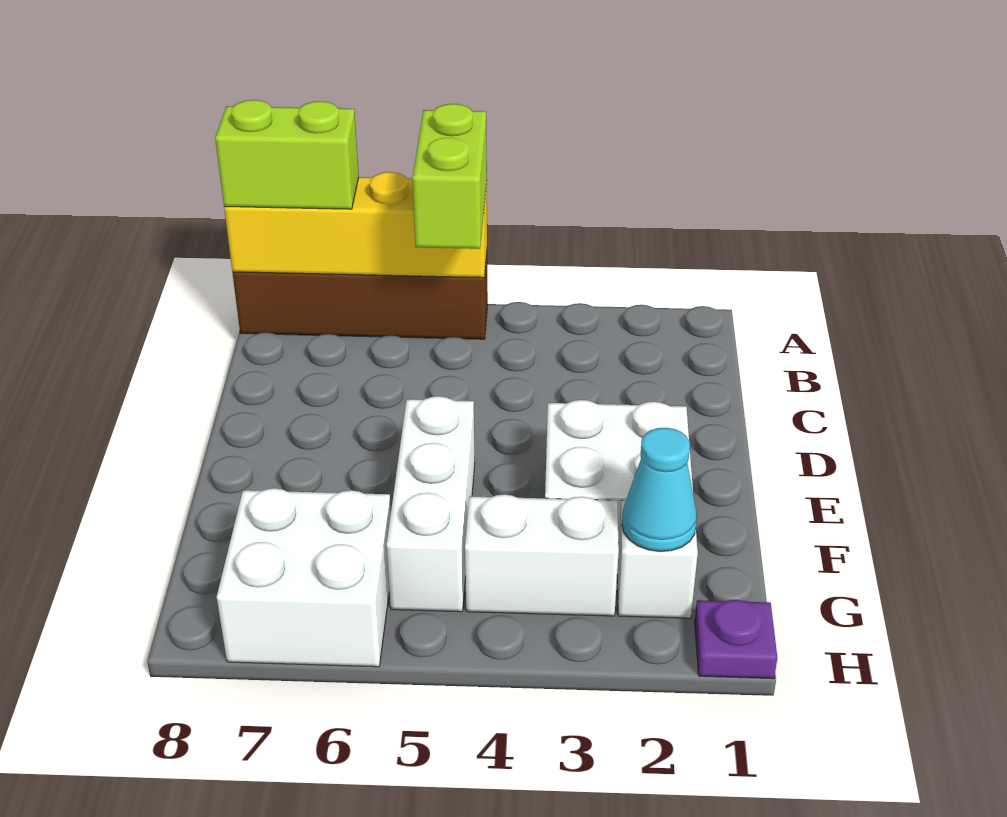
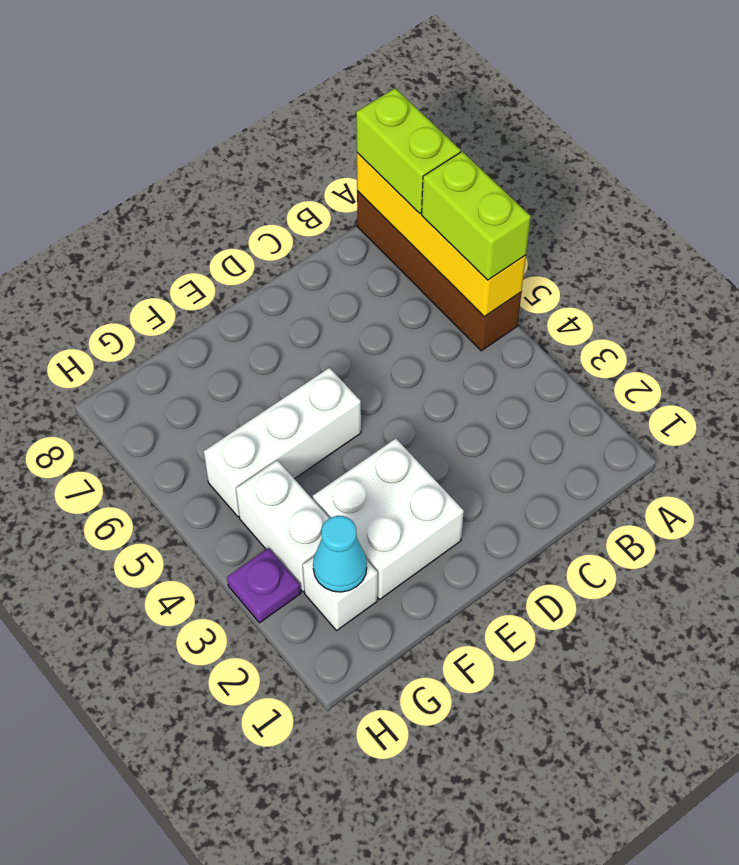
lime brick A5:B5 level 3 -> lime brick A5:A6 level 3
white brick G6:H7 level 1 -> none
purple plate H1 level 1 -> purple plate H3 level 1

